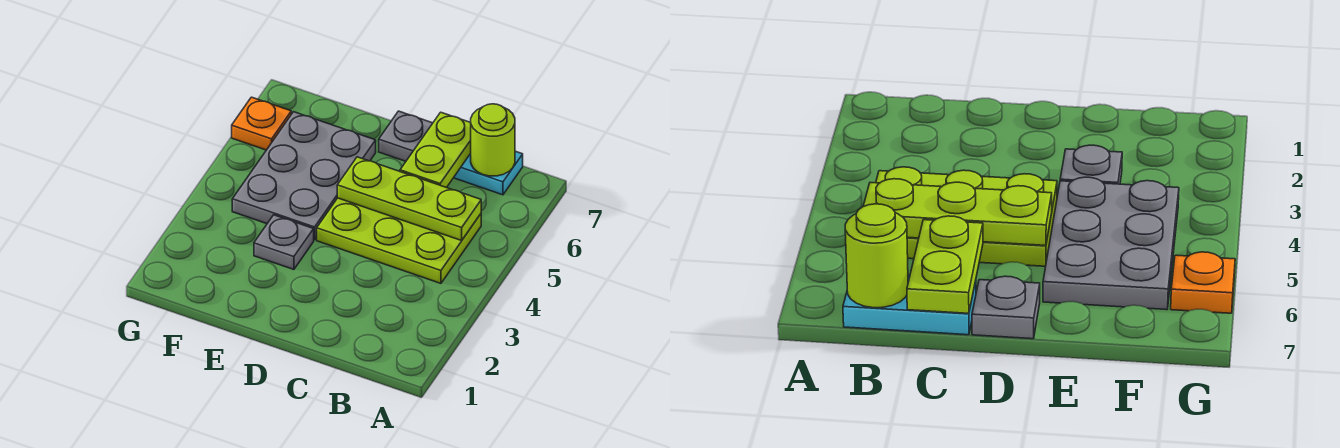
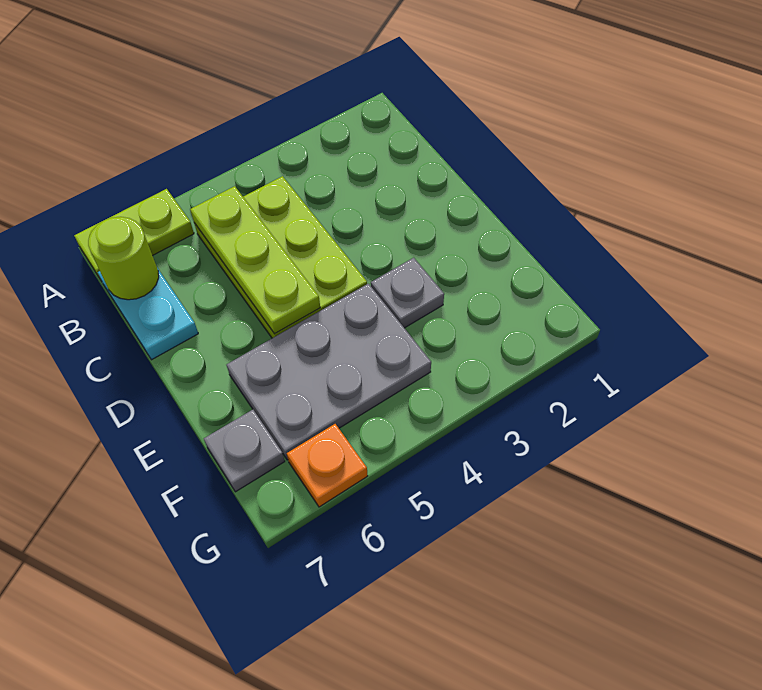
lime plate C6:C7 level 2 -> lime plate A6:A7 level 1
grey plate D7 level 1 -> grey plate F7 level 1

